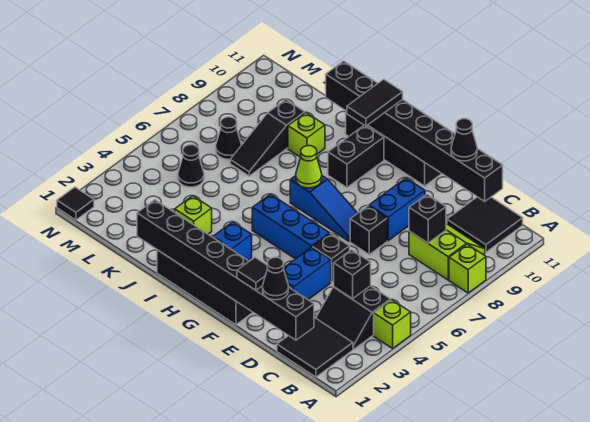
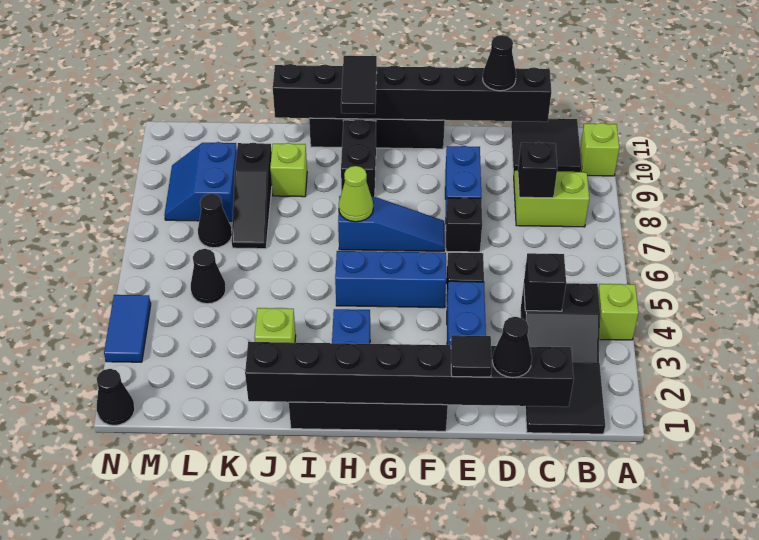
lime brick A8 level 1 -> lime brick A10 level 1
none -> blue slope L8:M9 level 1 top L
black tile N1 level 1 -> black cone N1 level 1
none -> blue tile N3:N4 level 1

